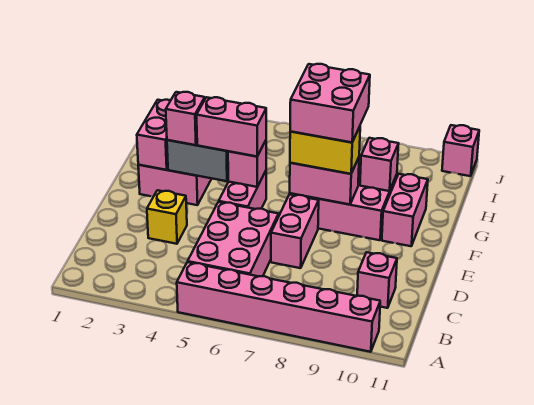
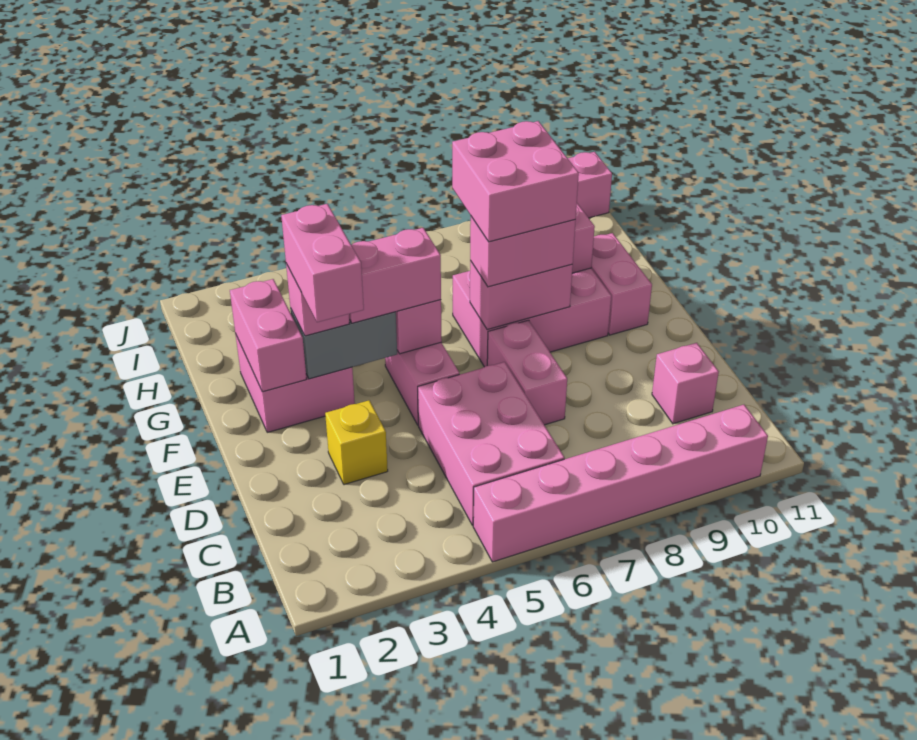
none -> pink brick E3:F3 level 4
yellow brick F7:F8 level 3 -> pink brick F7:F8 level 3

